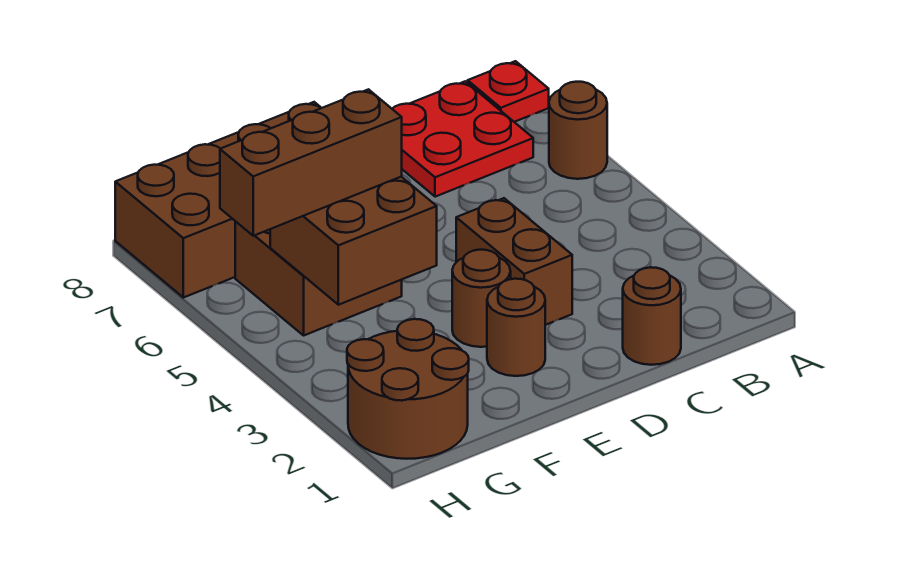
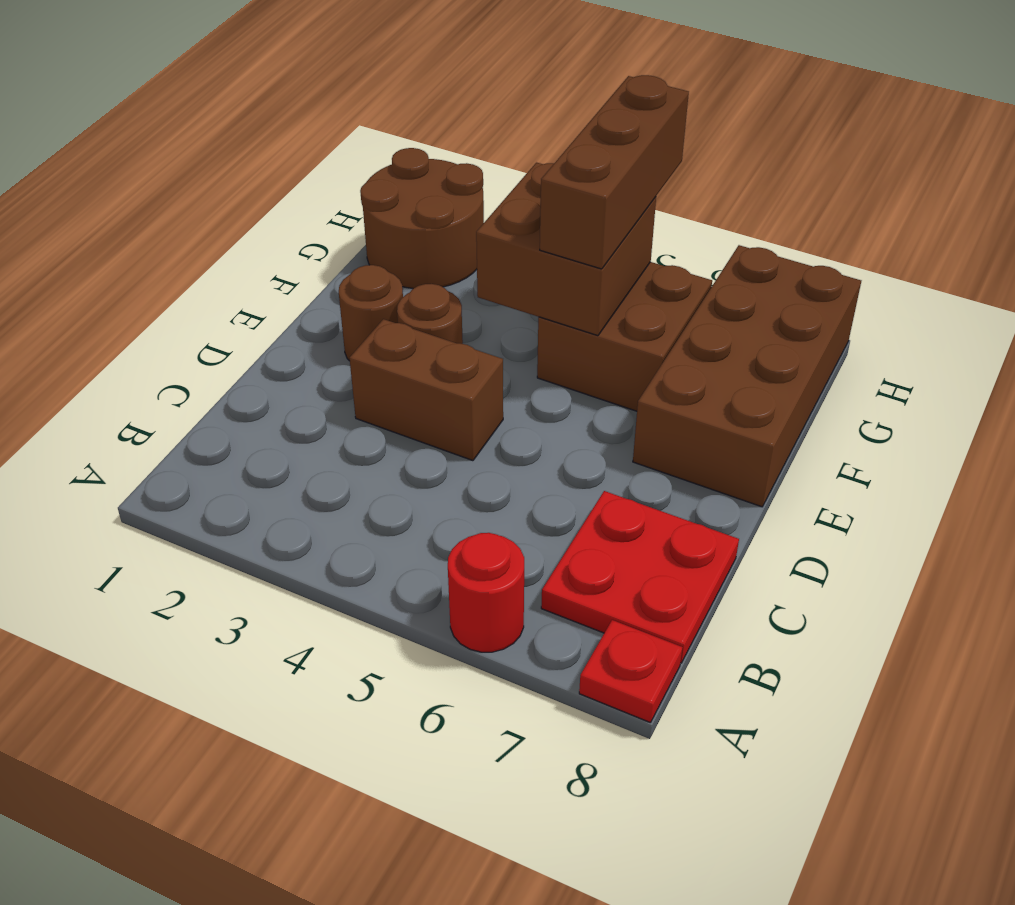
brown round brick A6 level 1 -> red round brick A6 level 1
brown round brick C1 level 1 -> none

